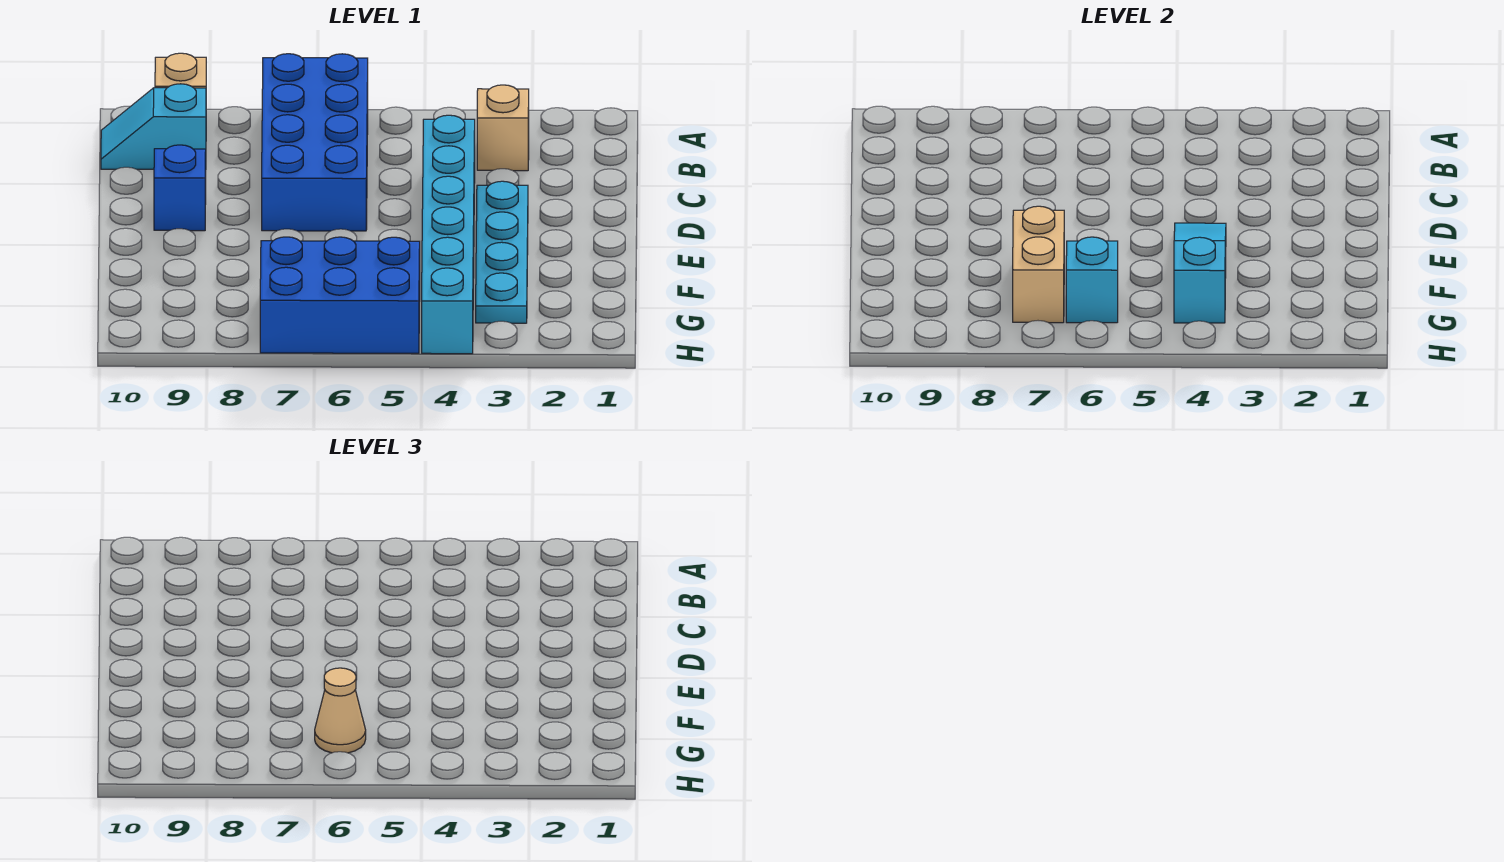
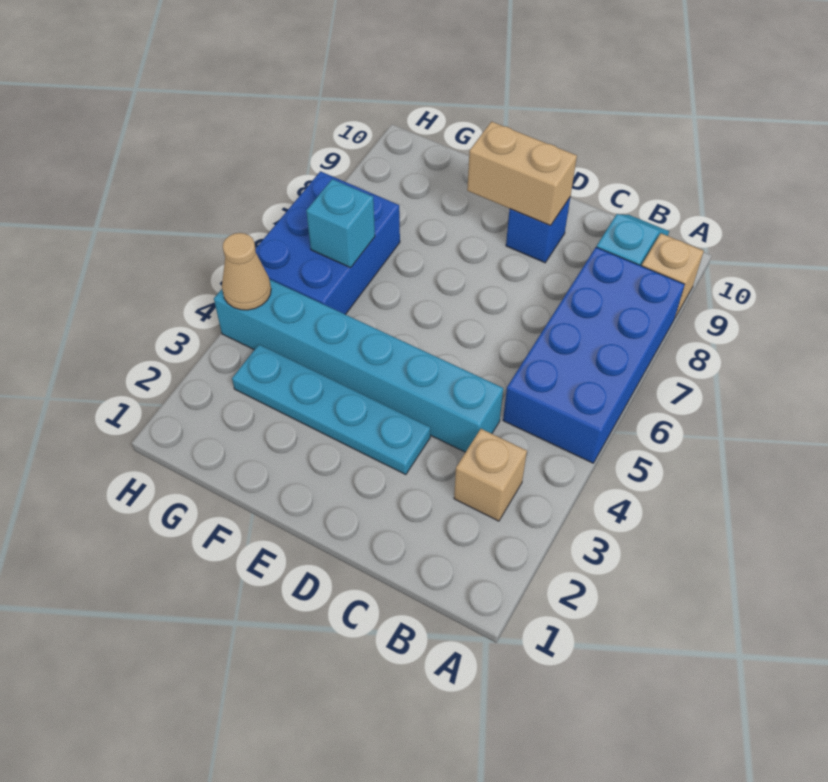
blue brick A6:D7 level 1 -> blue brick A5:B8 level 1
cyan slope E4:G4 level 2 top G -> none
tan brick F7:G7 level 2 -> tan brick D9:E9 level 2
tan cone G6 level 3 -> tan cone H4 level 2

